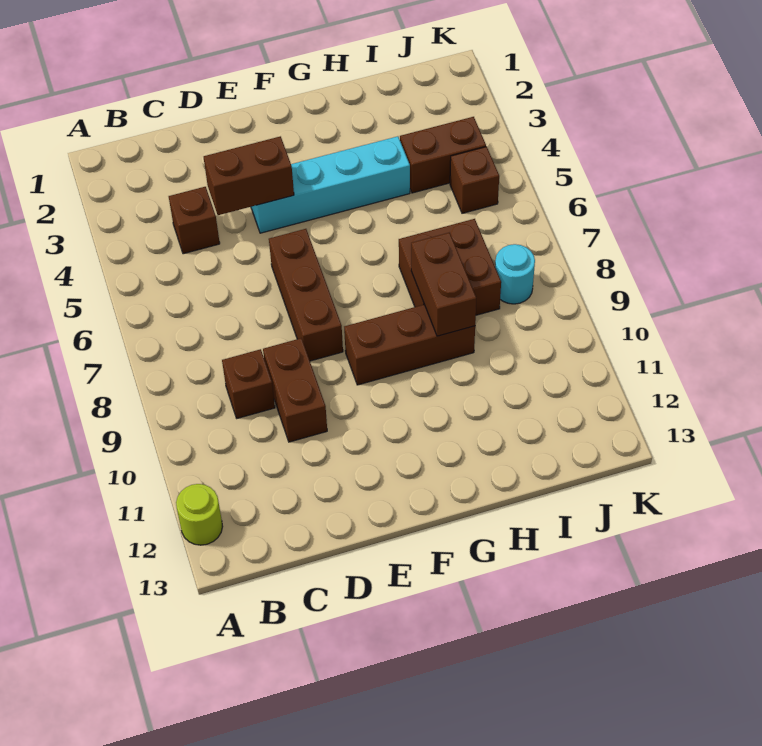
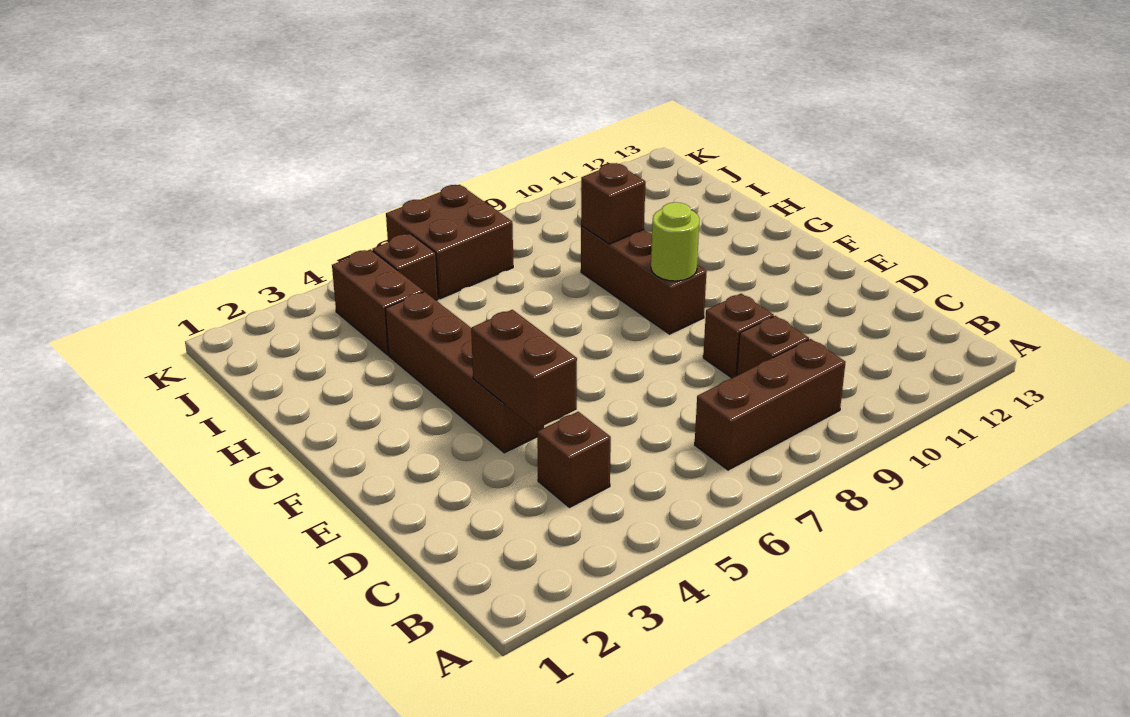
lime round brick A12 level 1 -> lime round brick F9 level 2
brown brick D9:D10 level 1 -> brown brick D9 level 1
cyan brick E4:H4 level 1 -> brown brick E4:H4 level 1
brown brick E6:E8 level 1 -> brown brick B7:B9 level 1
brown brick H7:I8 level 1 -> brown brick J6:K7 level 1
brown brick H8:H9 level 2 -> brown brick H9 level 2
cyan round brick J8 level 1 -> none

